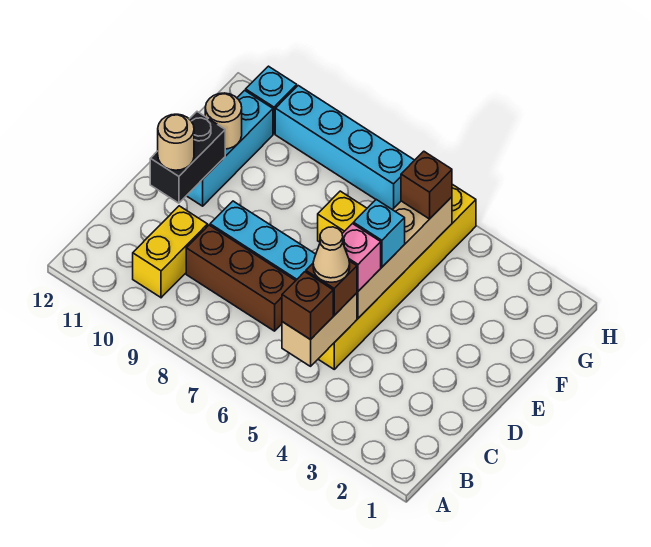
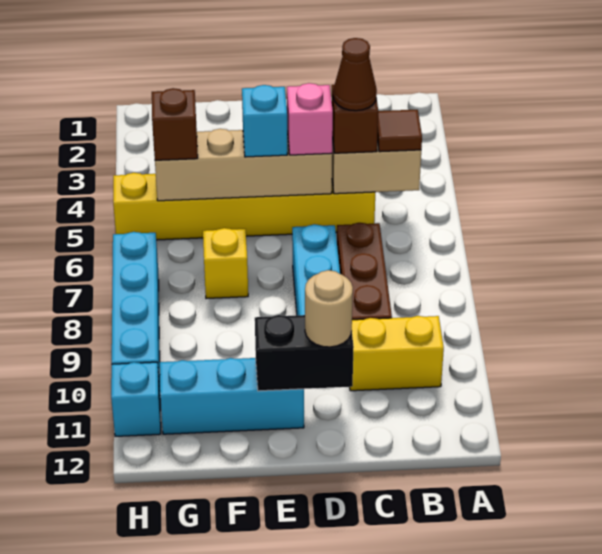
brown brick B5 level 3 -> brown tile B5 level 3
tan cone C5 level 4 -> brown cone C5 level 4
tan round brick F11 level 2 -> none

